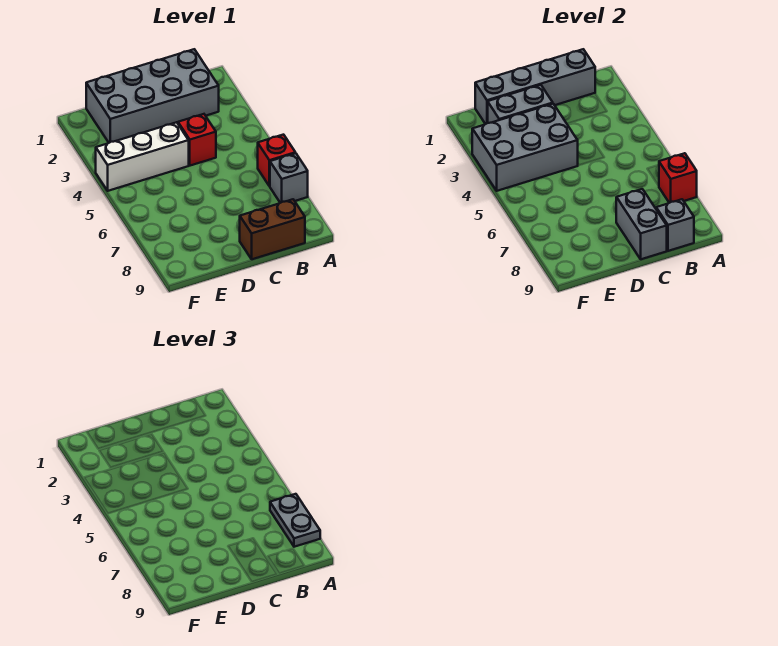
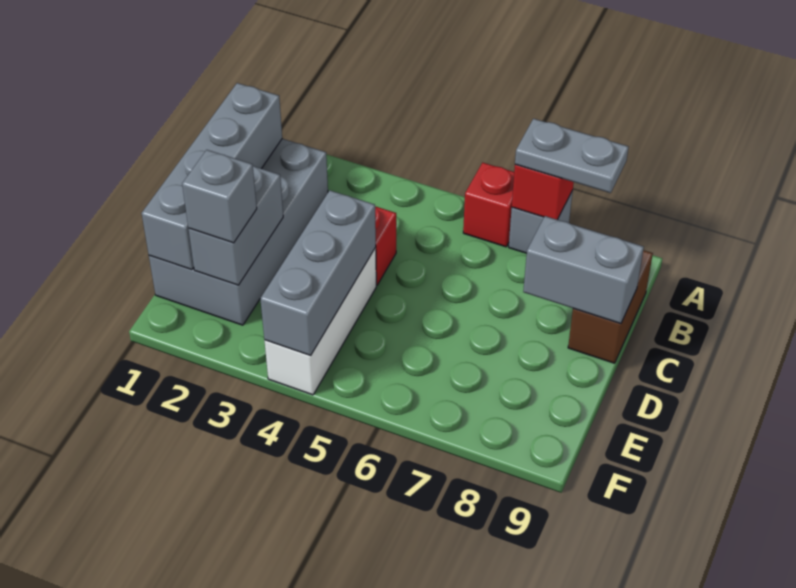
grey brick B9 level 2 -> grey brick E2 level 3
grey brick D3:F4 level 2 -> grey brick D4:F4 level 2

